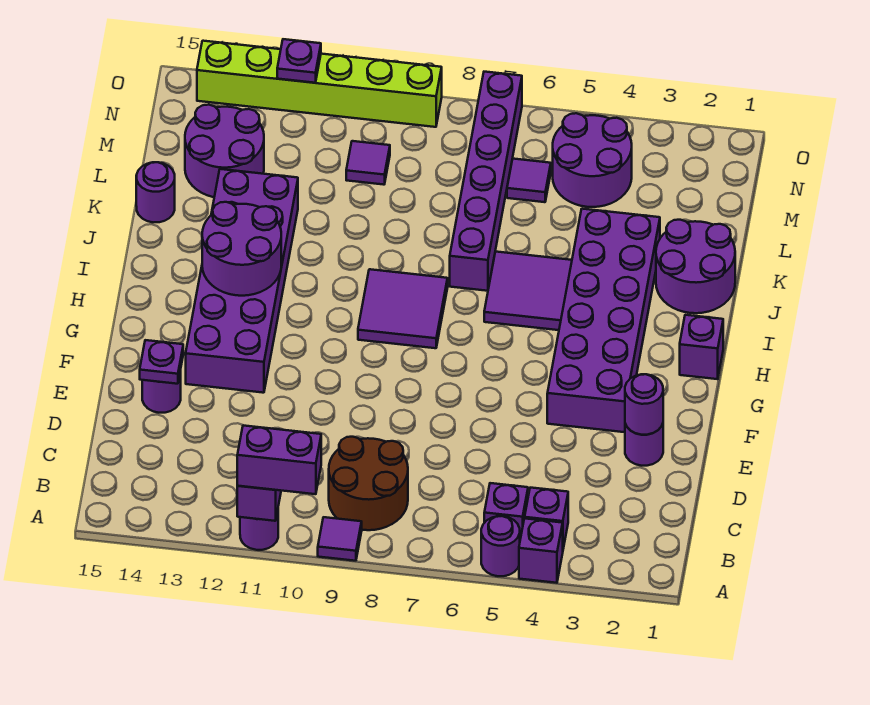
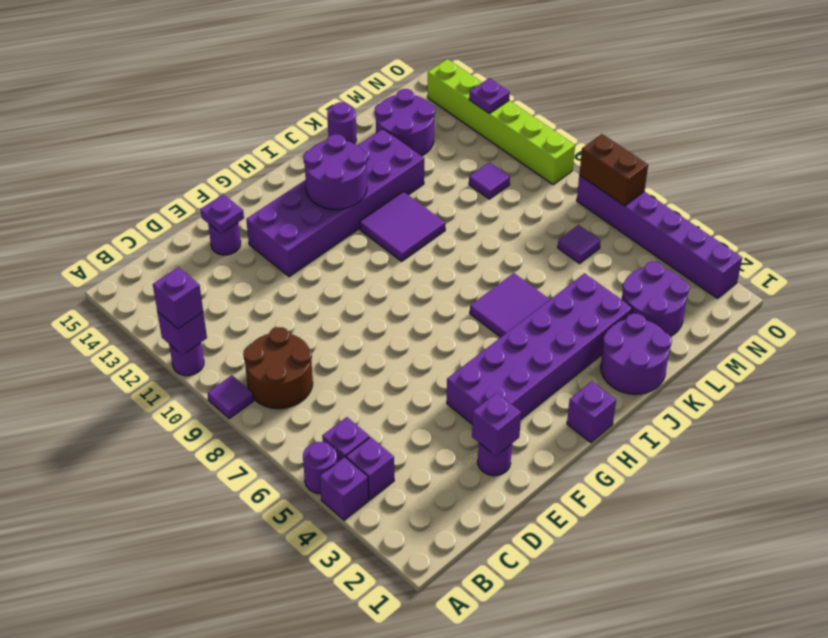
purple brick A10:A11 level 3 -> purple brick A11 level 3
purple round brick E2 level 2 -> purple brick E2 level 2
purple tile H8:I9 level 1 -> purple tile I10:J11 level 1
purple brick J7:O7 level 1 -> purple brick O2:O7 level 1
purple round brick M4:N5 level 1 -> purple round brick L2:M3 level 1
none -> brown brick O6:O7 level 2

